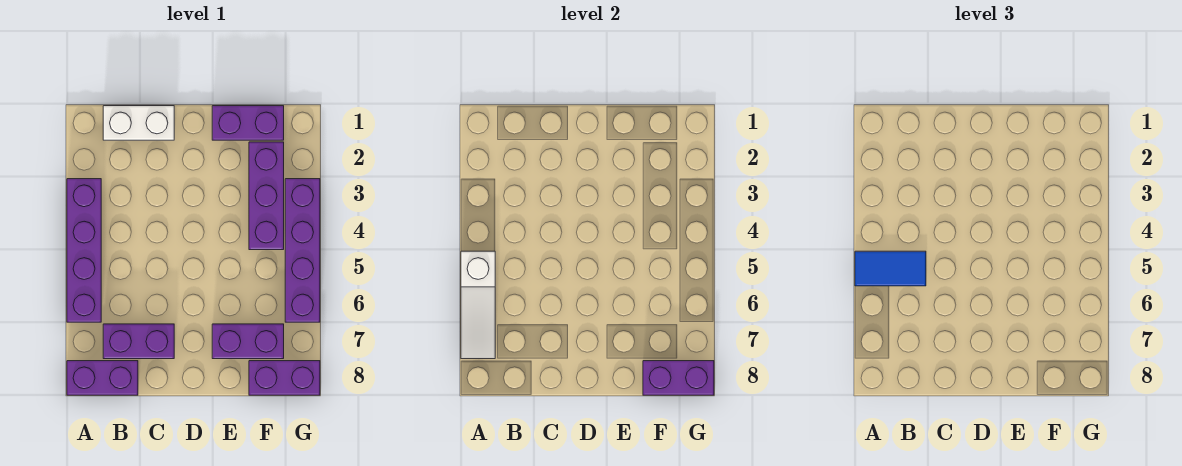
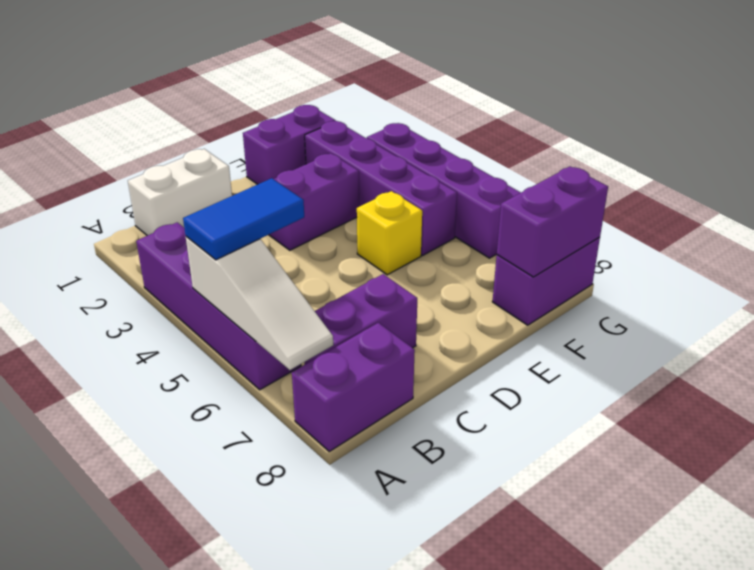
none -> yellow brick E5 level 1
purple brick E7:F7 level 1 -> purple brick D3:E3 level 1
purple brick F2:F4 level 1 -> purple brick F2:F5 level 1

